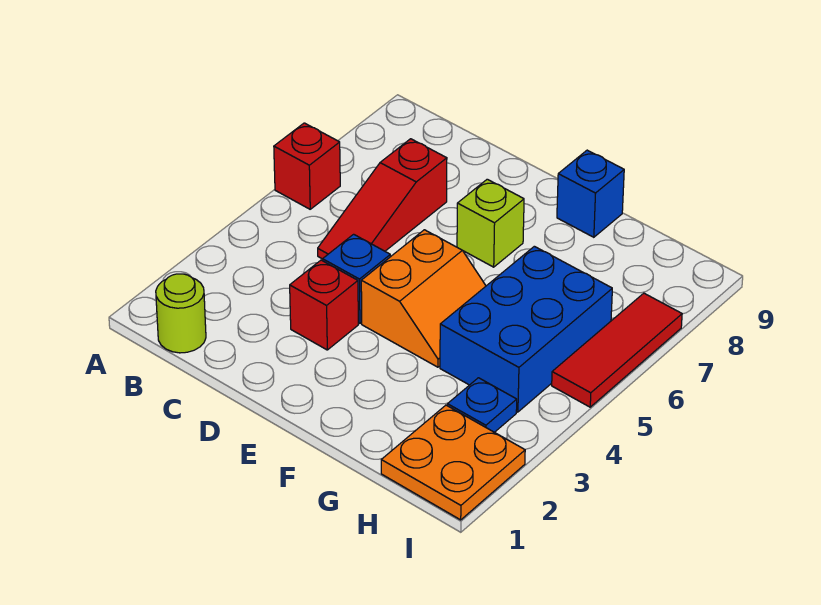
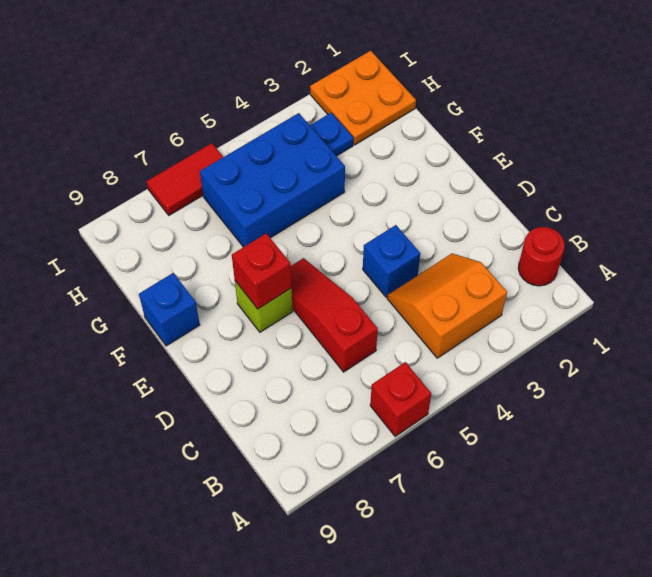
lime round brick B1 level 1 -> red round brick B1 level 1
red slope C5:C7 level 1 top 7 -> red slope C6:E6 level 1 top C
red brick D3 level 1 -> red brick E7 level 2
orange slope E4:F5 level 1 top E -> orange slope B3:C4 level 1 top B
red tile I5:I7 level 1 -> red tile I6:I7 level 1

